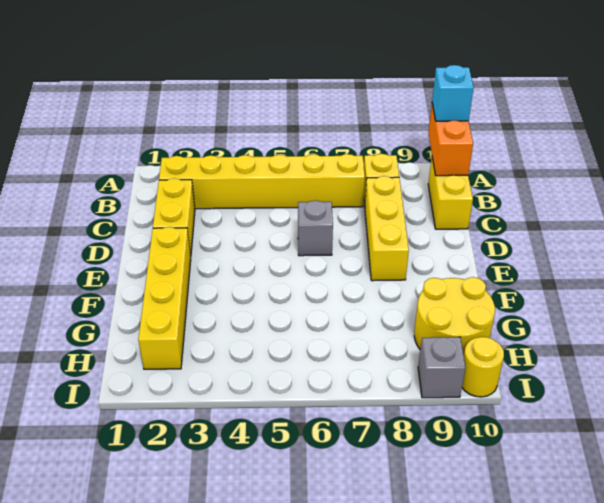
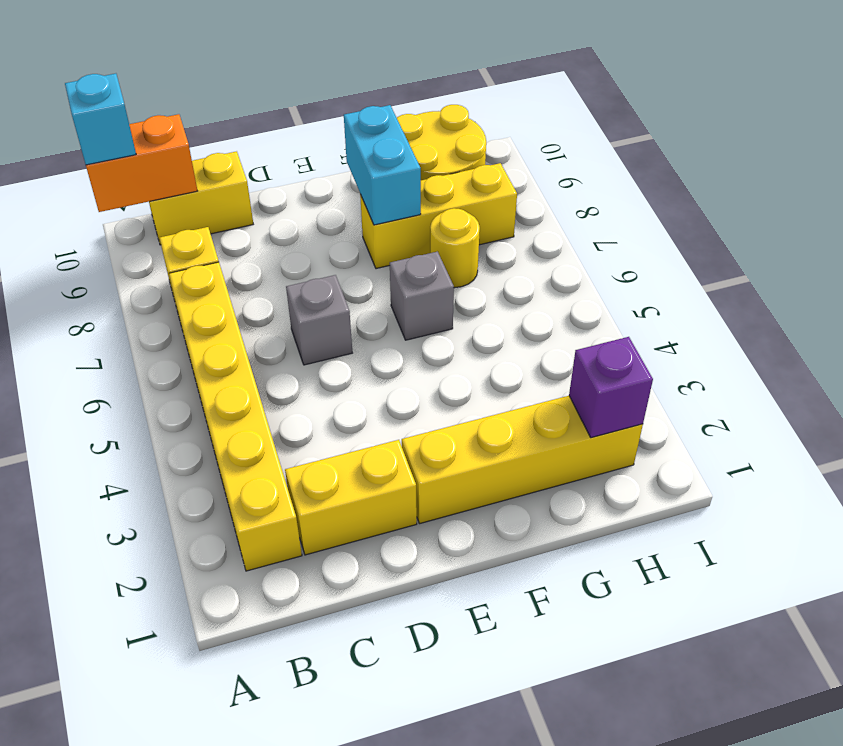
yellow brick C8:E8 level 1 -> yellow brick F8:H8 level 1
none -> cyan brick F8:F9 level 2
none -> purple brick H2 level 2
grey brick I9 level 1 -> grey brick F6 level 1
yellow round brick I10 level 1 -> yellow round brick G7 level 1

